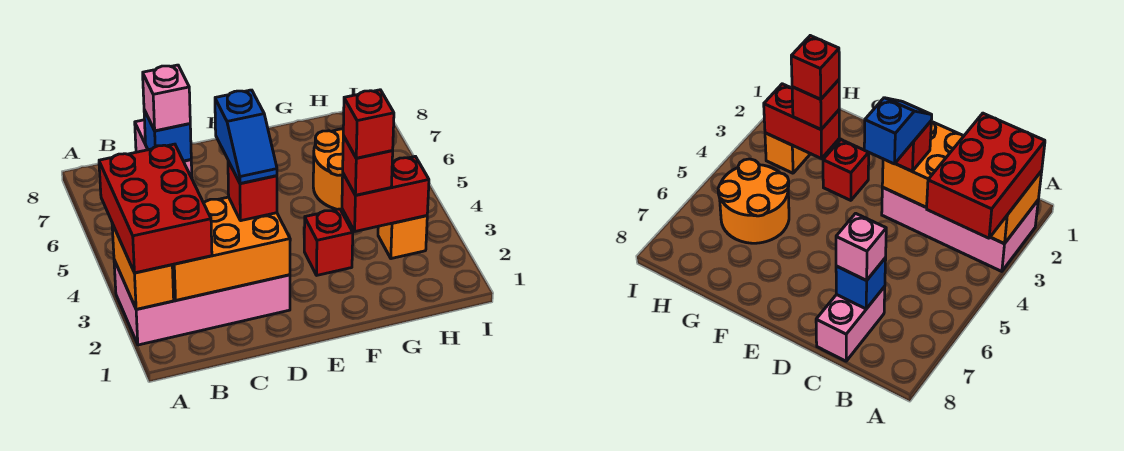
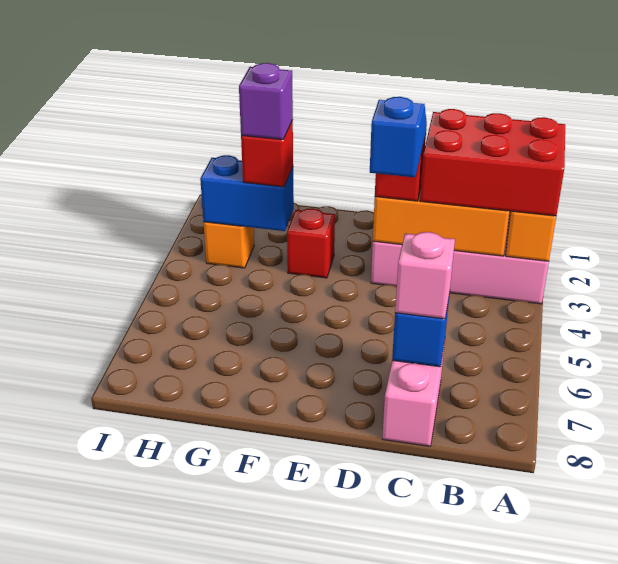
red brick A2:B4 level 3 -> red brick A2:C3 level 3
red brick G3:H3 level 2 -> blue brick G3:H3 level 2
red brick G3 level 4 -> purple brick G3 level 4
orange round brick G5:H6 level 1 -> none

